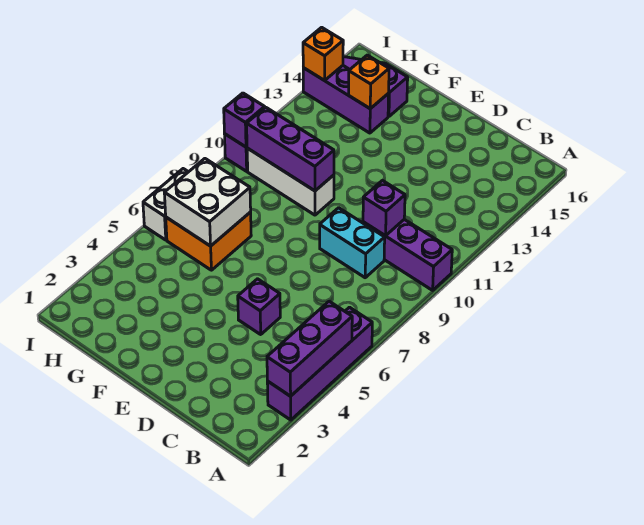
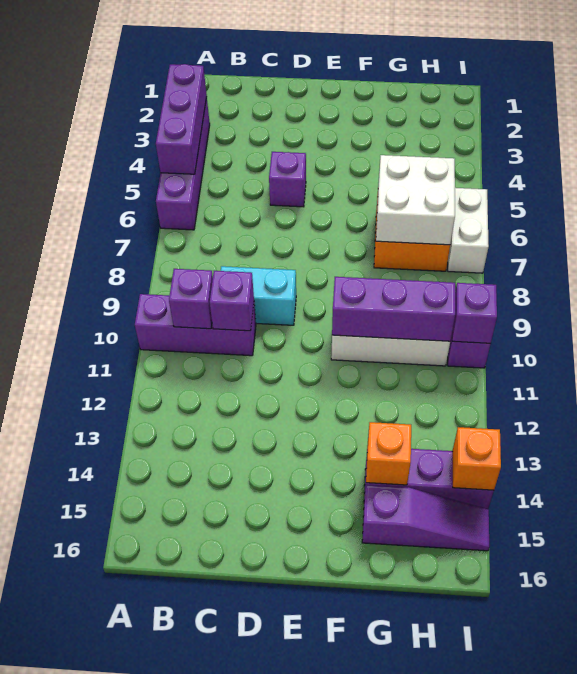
none -> purple brick B10 level 2

